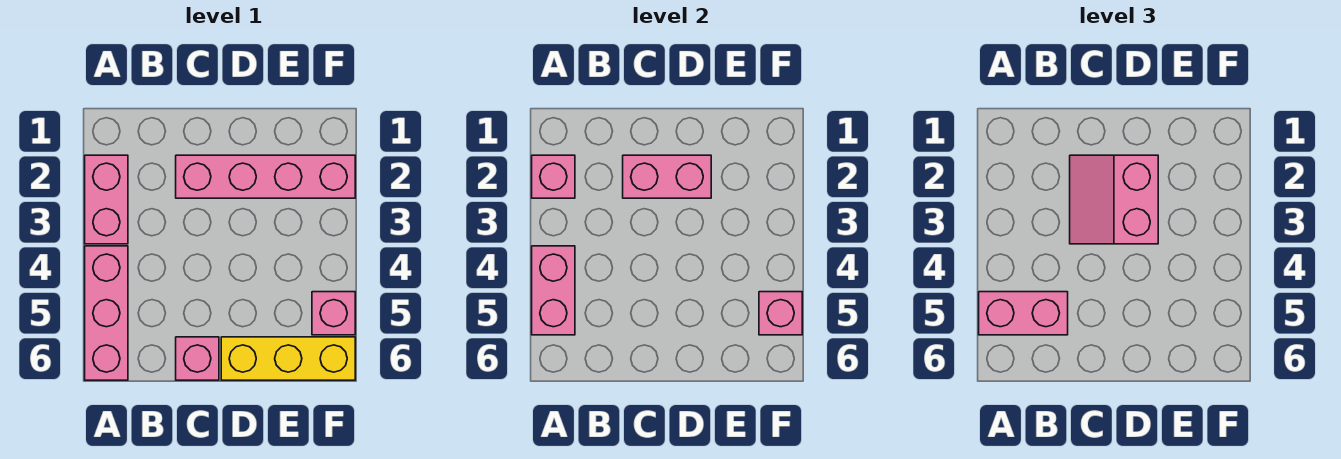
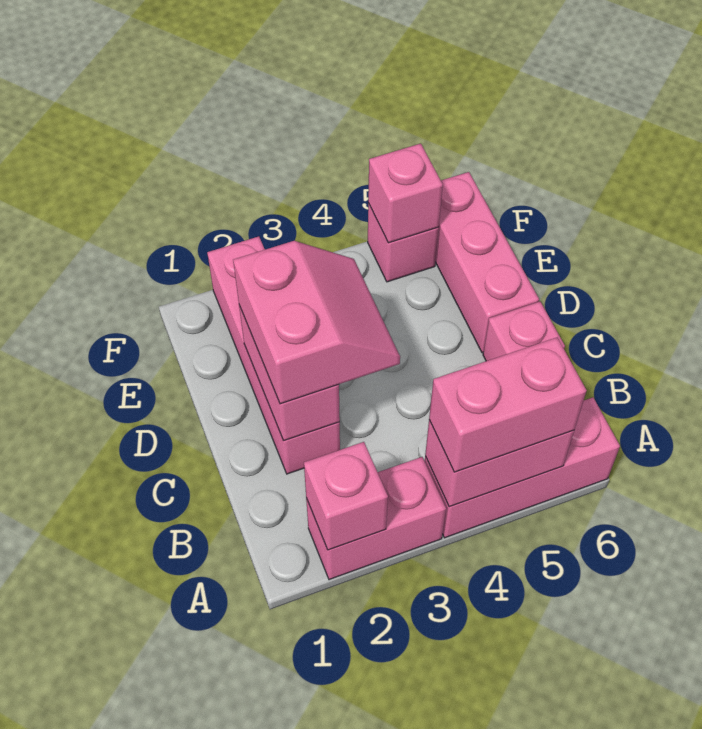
pink brick A5:B5 level 3 -> pink brick A4:A5 level 3
pink slope C2:D3 level 3 top D -> pink slope C2:D3 level 3 top 2
yellow brick D6:F6 level 1 -> pink brick D6:F6 level 1

